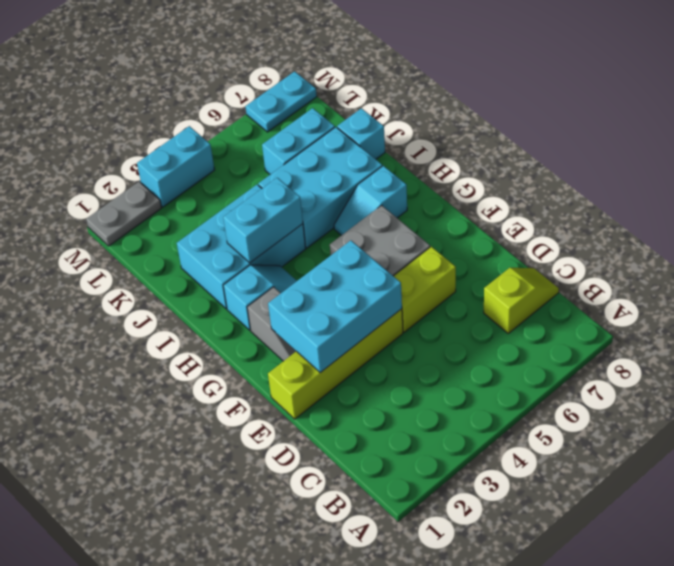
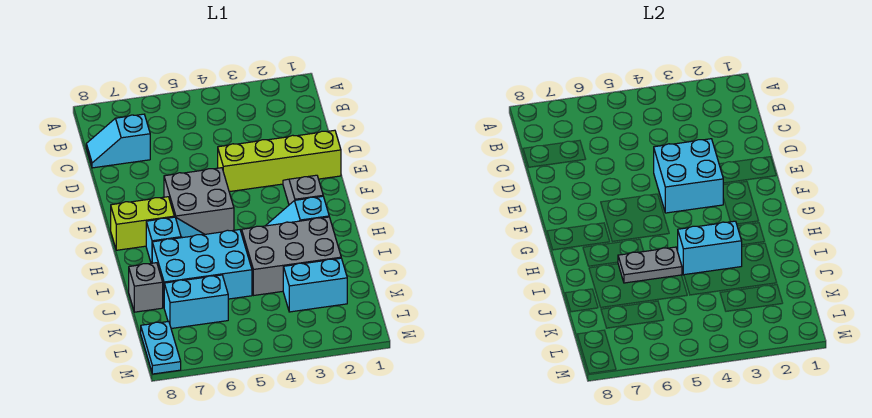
lime slope C7:C8 level 1 top 7 -> cyan slope C7:C8 level 1 top 7
cyan brick E2:F4 level 2 -> cyan brick E3:F4 level 2
lime brick E5:E6 level 1 -> lime brick G7:G8 level 1
cyan brick I2:J4 level 1 -> grey brick I2:J4 level 1
cyan brick J8 level 1 -> grey brick J8 level 1
grey plate M1:M2 level 1 -> grey plate I5:I6 level 2
cyan brick M3:M4 level 1 -> cyan brick K2:K3 level 1
cyan plate M7:M8 level 1 -> cyan plate L8:M8 level 1

